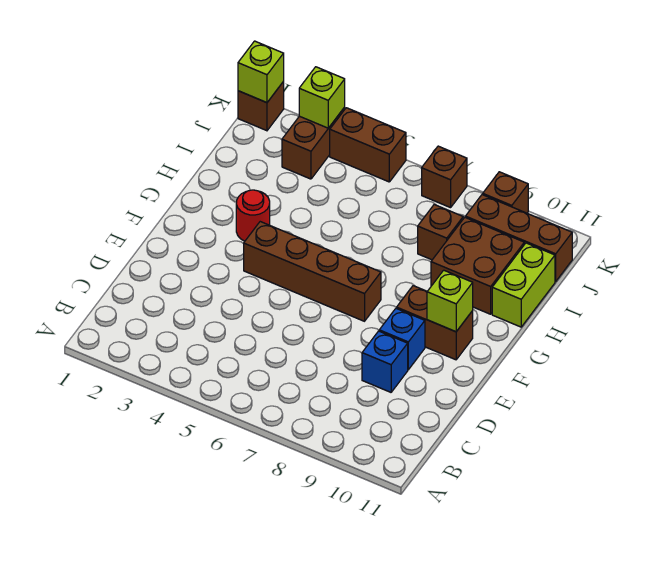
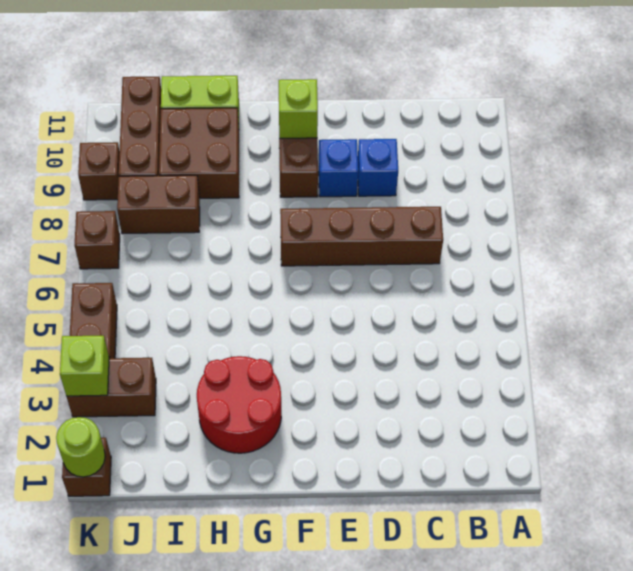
brown brick F4:F7 level 1 -> brown brick C7:F7 level 1
red round brick G3 level 1 -> red round brick G2:H3 level 1
brown brick I8 level 1 -> brown brick I8:J8 level 1
lime brick K1 level 2 -> lime round brick K1 level 2

